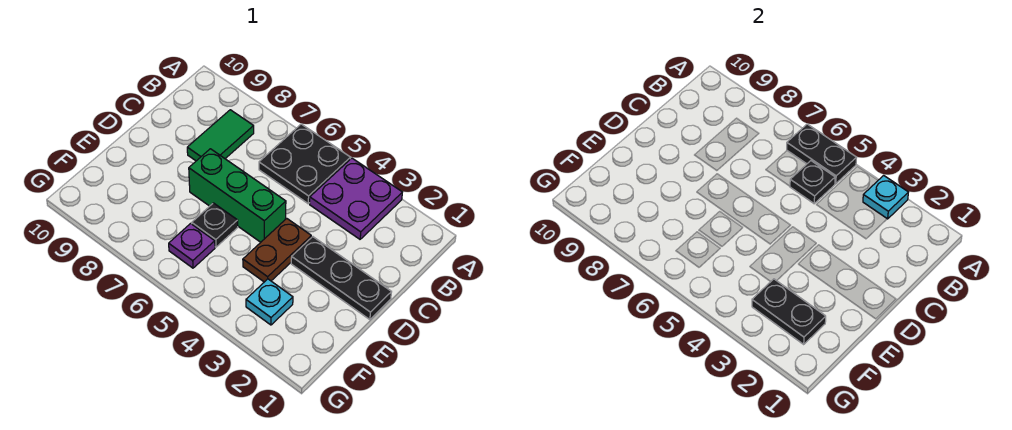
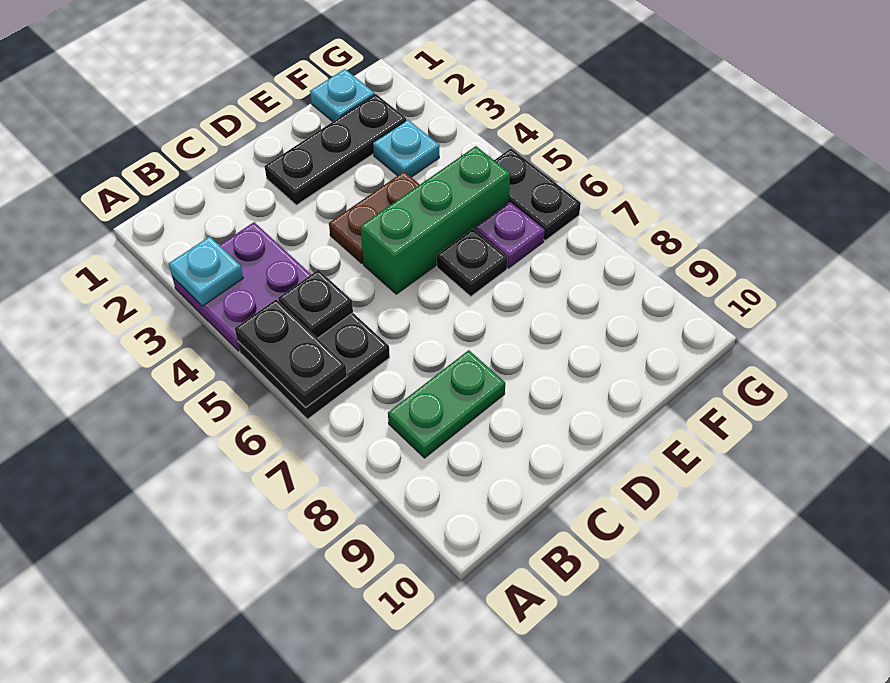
green tile B8:C8 level 1 -> green plate B8:C8 level 1
black plate D1:D3 level 1 -> black plate D2:F2 level 1
green brick D5:D7 level 1 -> green brick D5:F5 level 1
none -> cyan plate F1 level 1
black plate F2:F3 level 2 -> black plate G5:G6 level 1

